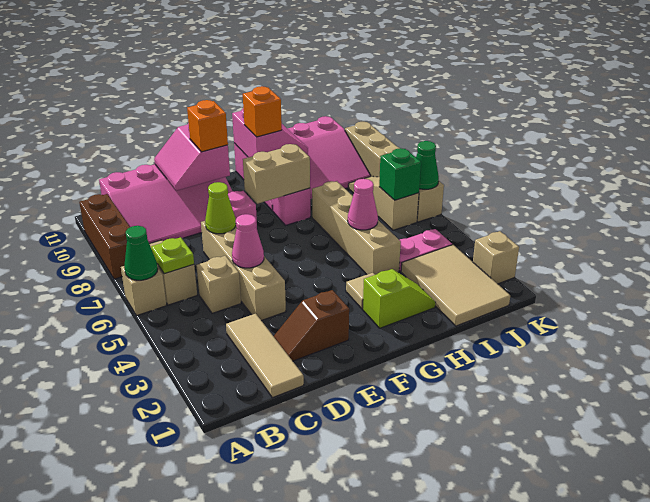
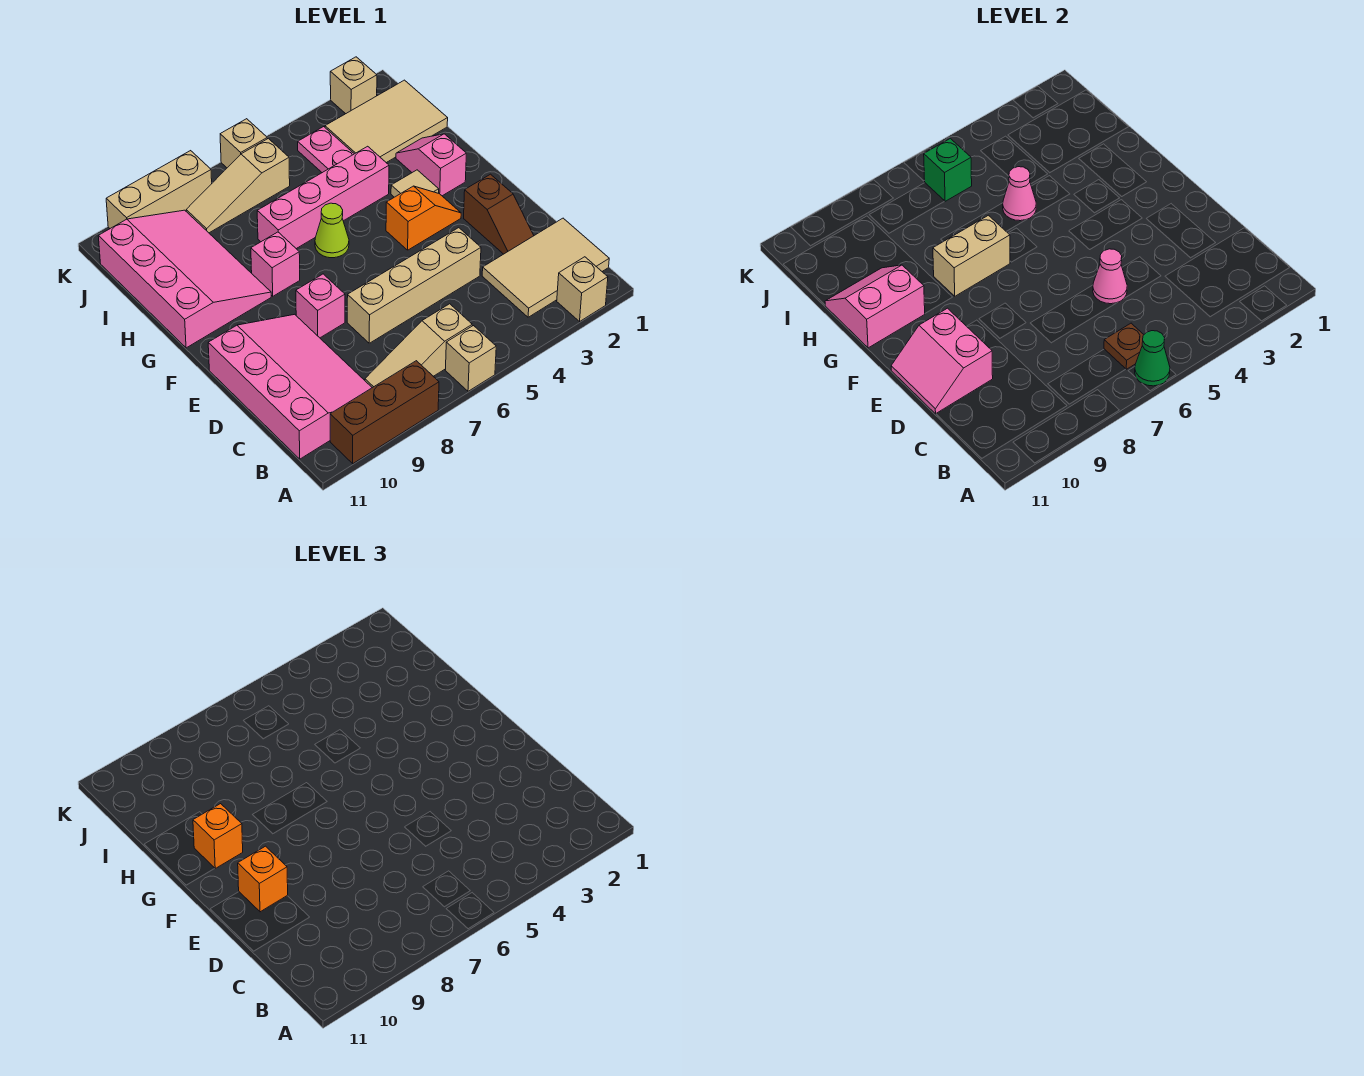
lime plate B6 level 2 -> brown plate B6 level 2
tan tile C1:C3 level 1 -> tan tile B1:C3 level 1
tan brick C5 level 1 -> tan brick A2 level 1
lime cone D7 level 2 -> lime cone G6 level 1
pink slope D10:E11 level 2 top E -> pink slope D10:E11 level 2 top 10
none -> orange slope F3:F4 level 1 top 4
tan brick F8:G8 level 2 -> tan brick G7:G8 level 2
lime slope G2:H2 level 1 top G -> pink slope G2:H2 level 1 top G
tan brick H4:H7 level 1 -> pink brick H4:H7 level 1
green cone K6 level 2 -> none

